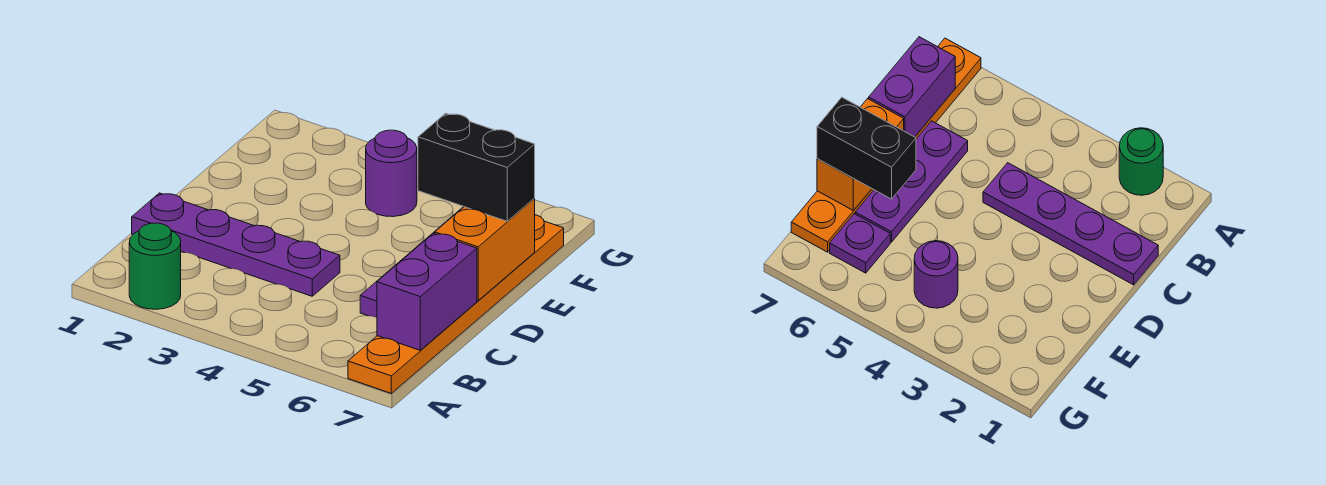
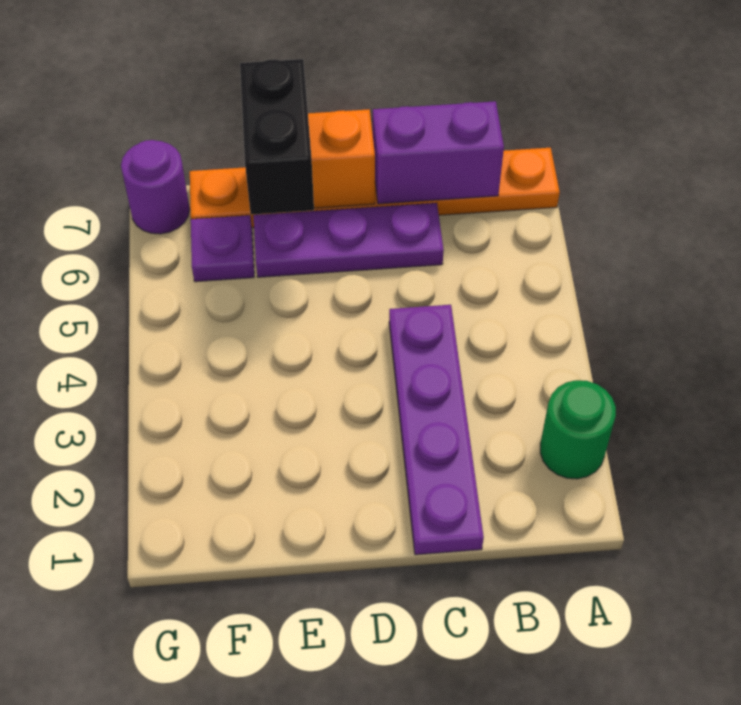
purple round brick F4 level 1 -> purple round brick G7 level 1

